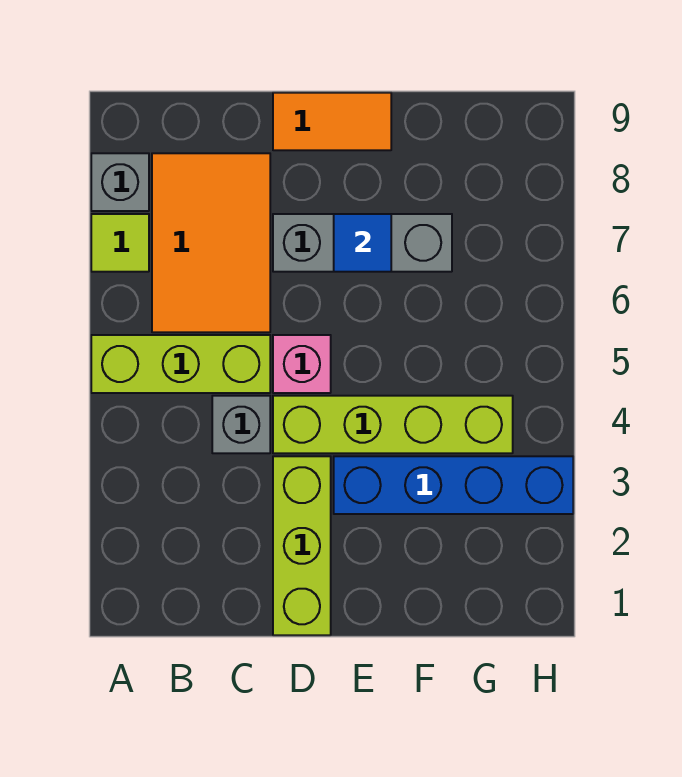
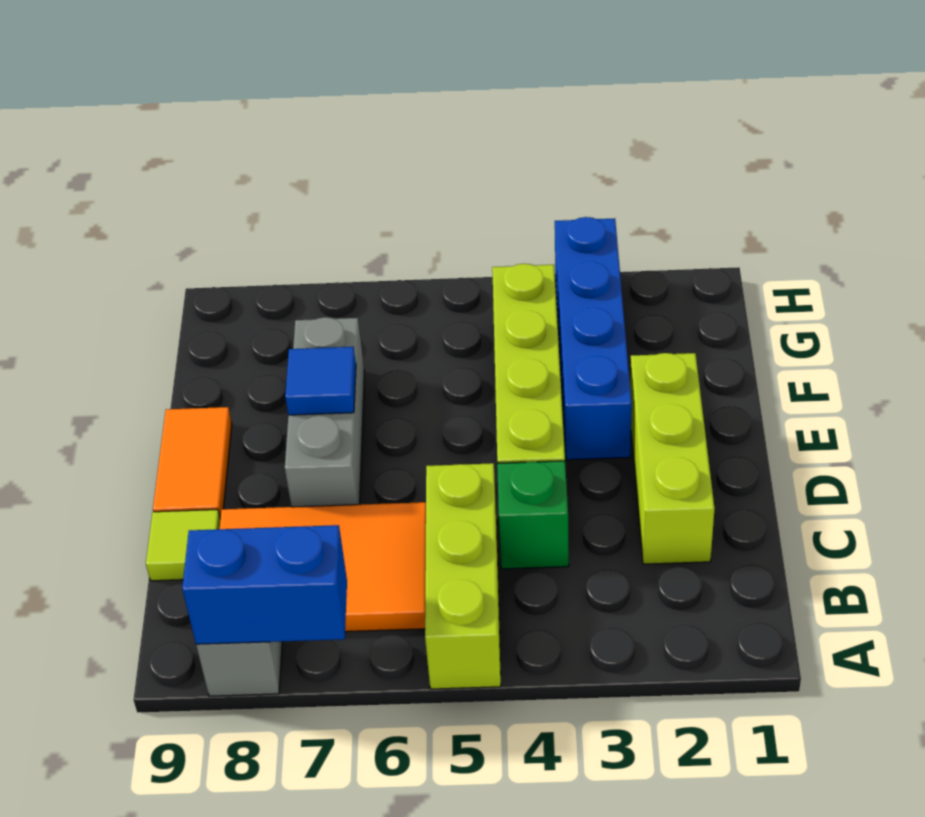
lime tile A7 level 1 -> lime tile C9 level 1
none -> blue brick A7:A8 level 2
grey brick C4 level 1 -> green brick C4 level 1
lime brick D1:D3 level 1 -> lime brick C2:E2 level 1
pink brick D5 level 1 -> none

